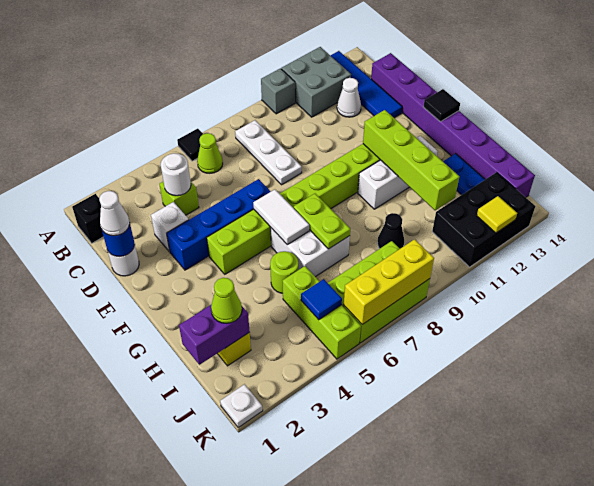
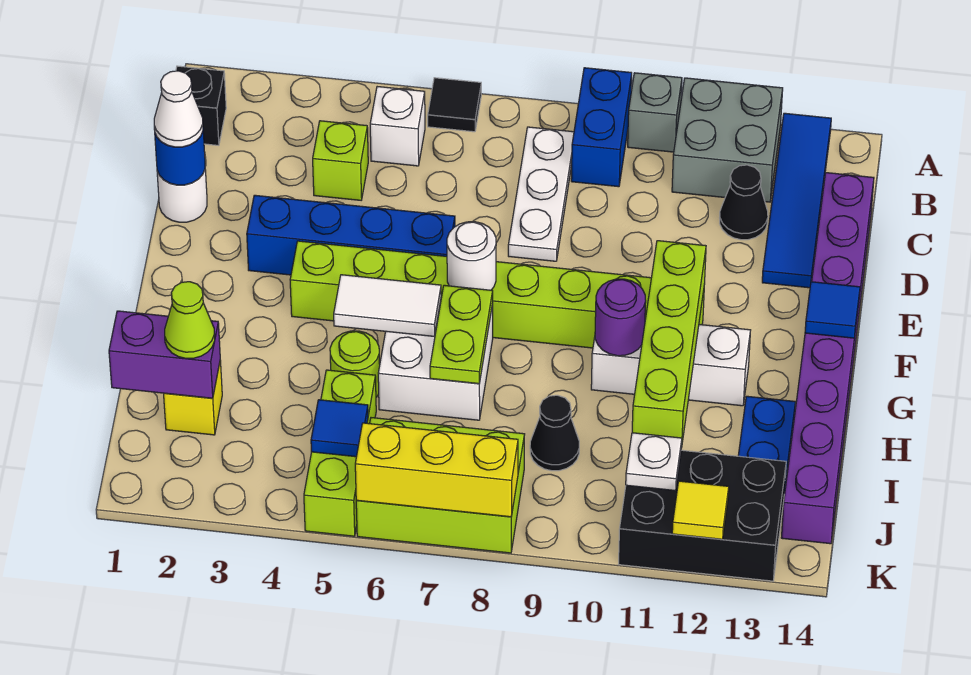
none -> blue brick A9:B9 level 1
lime cone B6 level 1 -> none
white round brick C4 level 2 -> white round brick F7 level 2
white cone C12 level 1 -> black cone C12 level 1
white brick D3 level 1 -> white brick B5 level 1
white tile F6:G6 level 2 -> white tile G5:G6 level 2
black tile F14 level 2 -> blue tile F14 level 2
none -> purple round brick G10 level 2
white plate K1 level 1 -> white plate J11 level 2

